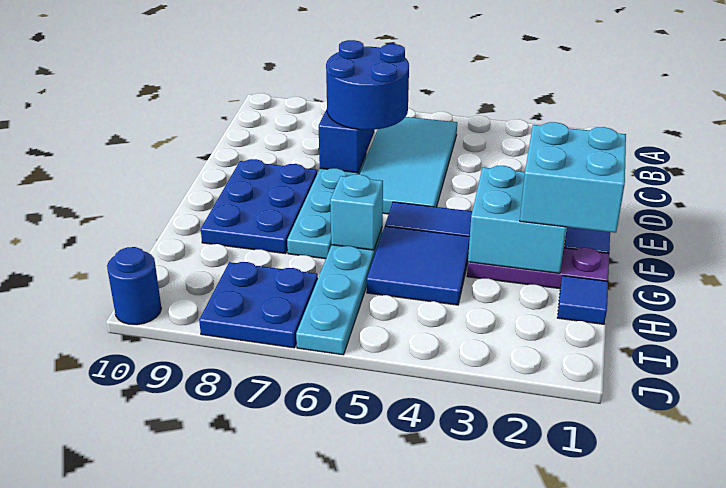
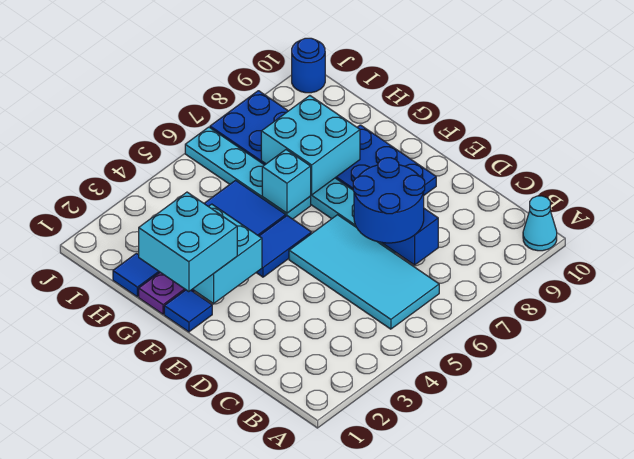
none -> cyan cone A10 level 1
none -> cyan brick G7:H8 level 2

